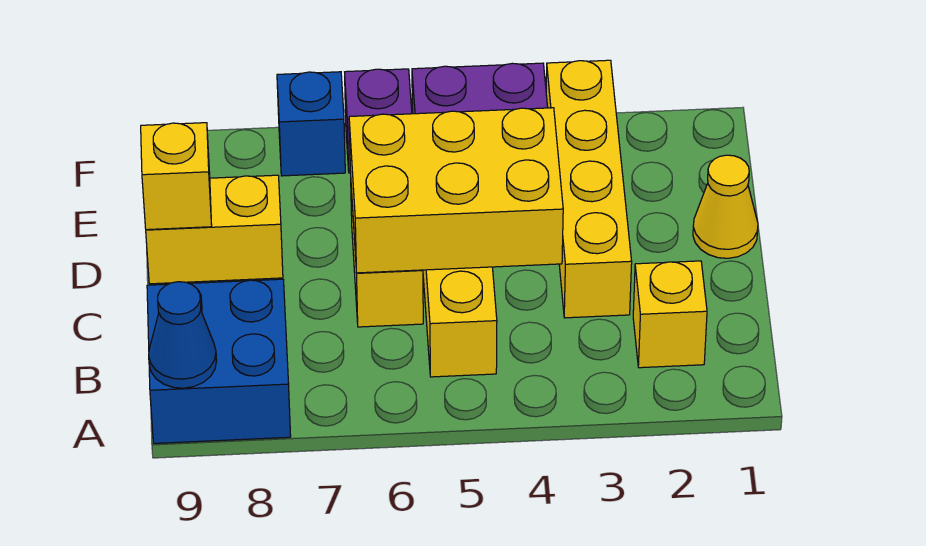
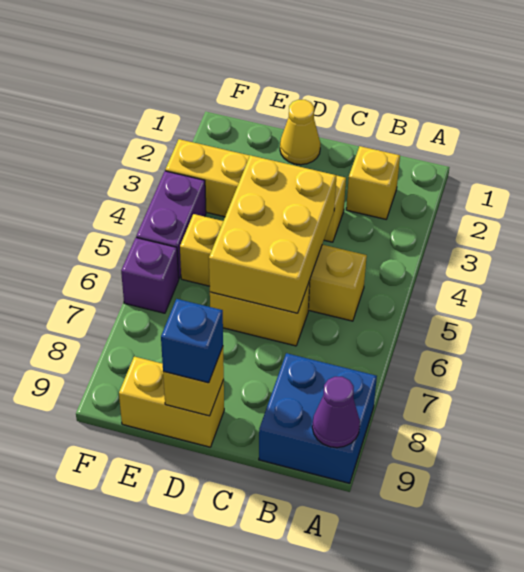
blue cone A9 level 2 -> purple cone A9 level 2
yellow brick D8:D9 level 1 -> yellow brick D9:E9 level 1
blue brick F7 level 1 -> blue brick D9 level 3

